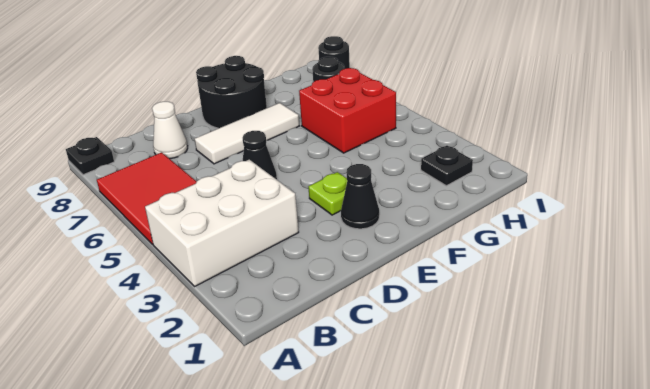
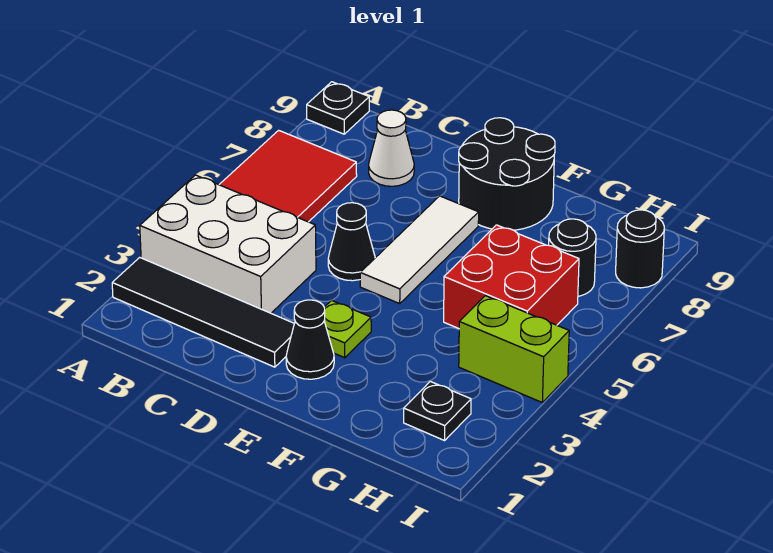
none -> black tile A2:D2 level 1
white tile D7:F7 level 1 -> white tile E5:E7 level 1
none -> lime brick H4:I4 level 1

